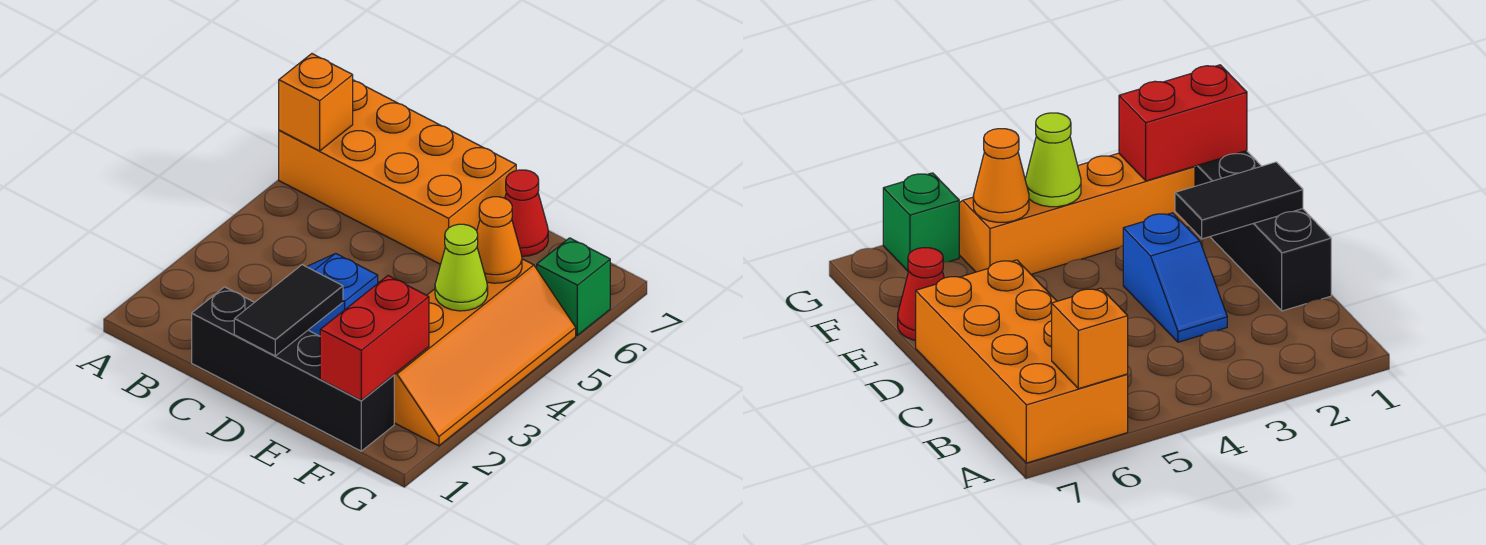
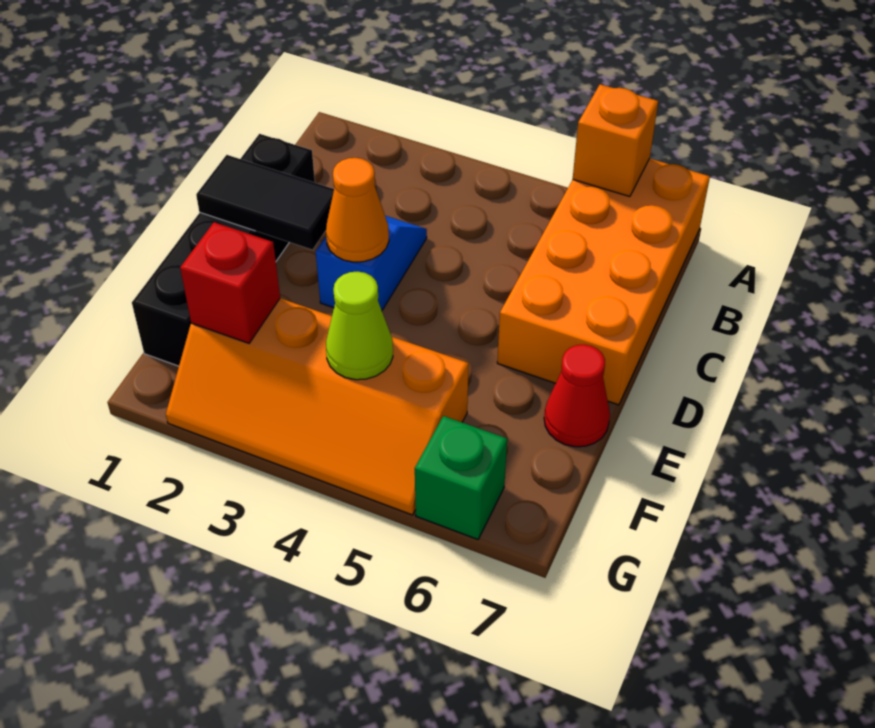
red brick F1:F2 level 2 -> red brick F2 level 2
orange cone F5 level 2 -> orange cone D3 level 2

